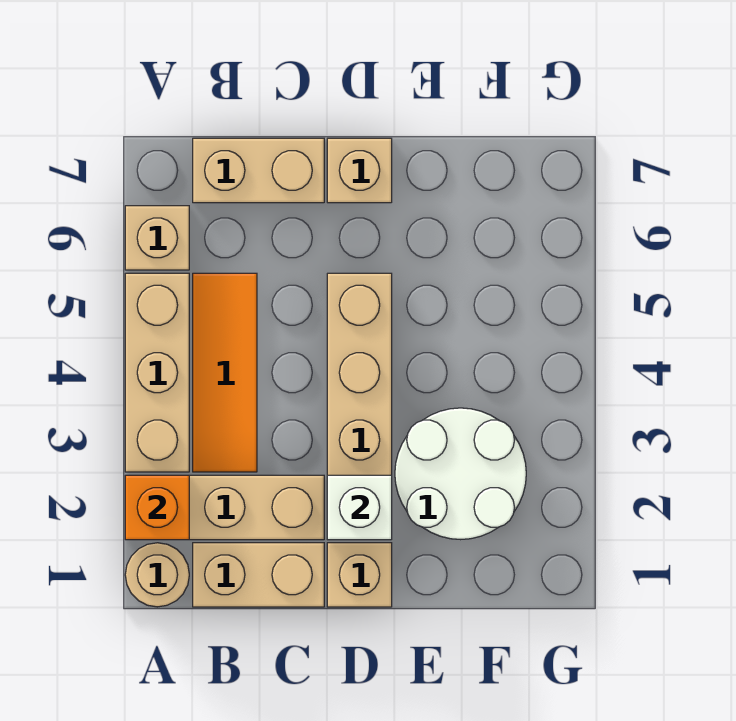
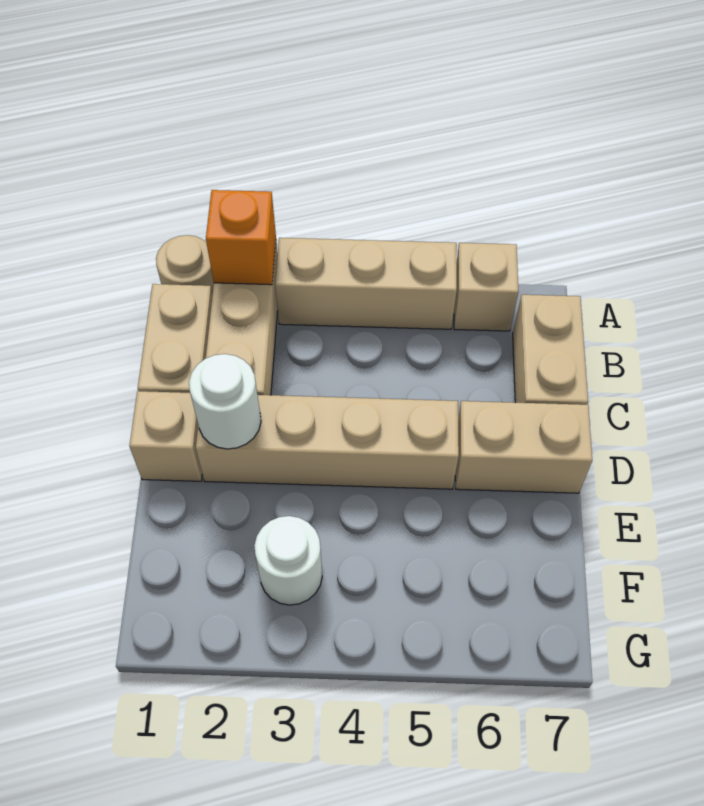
orange tile B3:B5 level 1 -> none
white brick D2 level 2 -> white round brick D2 level 2
tan brick D7 level 1 -> tan brick D6:D7 level 1
white round brick E2:F3 level 1 -> white round brick F3 level 1

